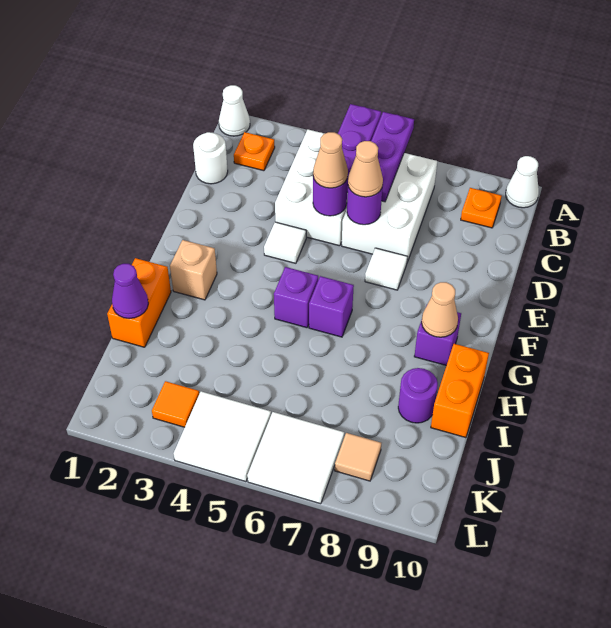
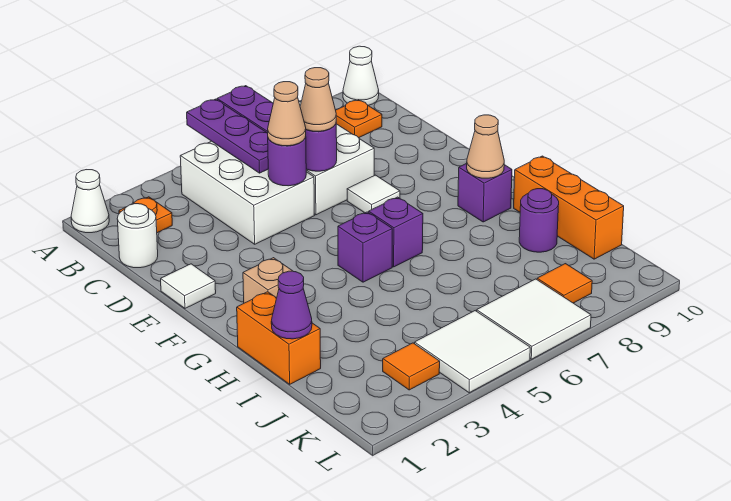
white tile E4 level 1 -> white tile E1 level 1
orange brick H10:I10 level 1 -> orange brick H10:J10 level 1
tan tile K8 level 1 -> orange tile K8 level 1

